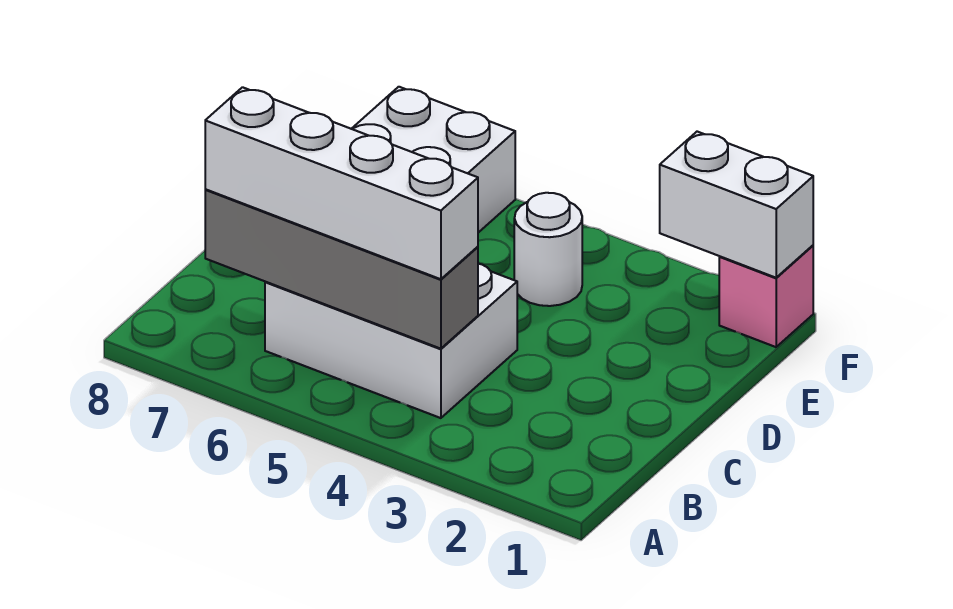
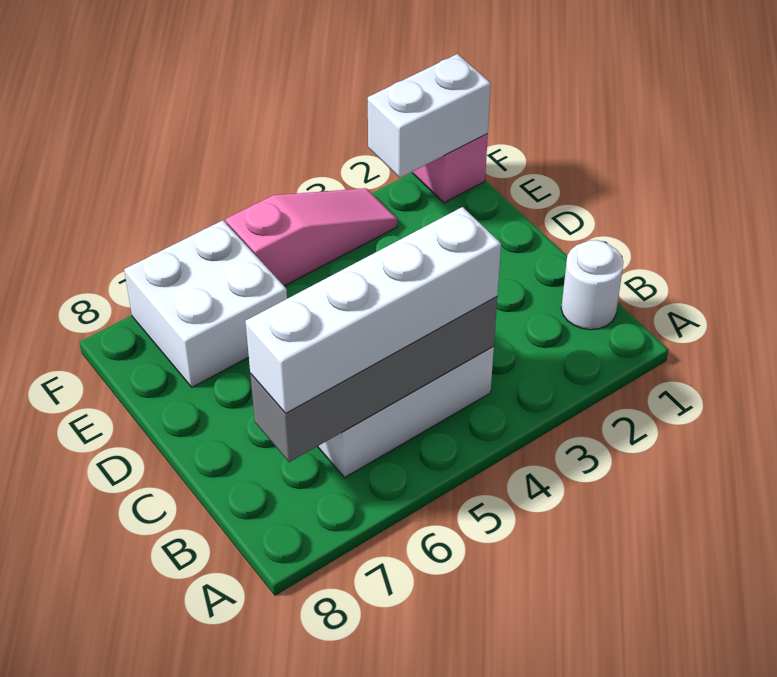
white round brick E4 level 1 -> white round brick B1 level 1
none -> pink slope F3:F5 level 1 top 5

